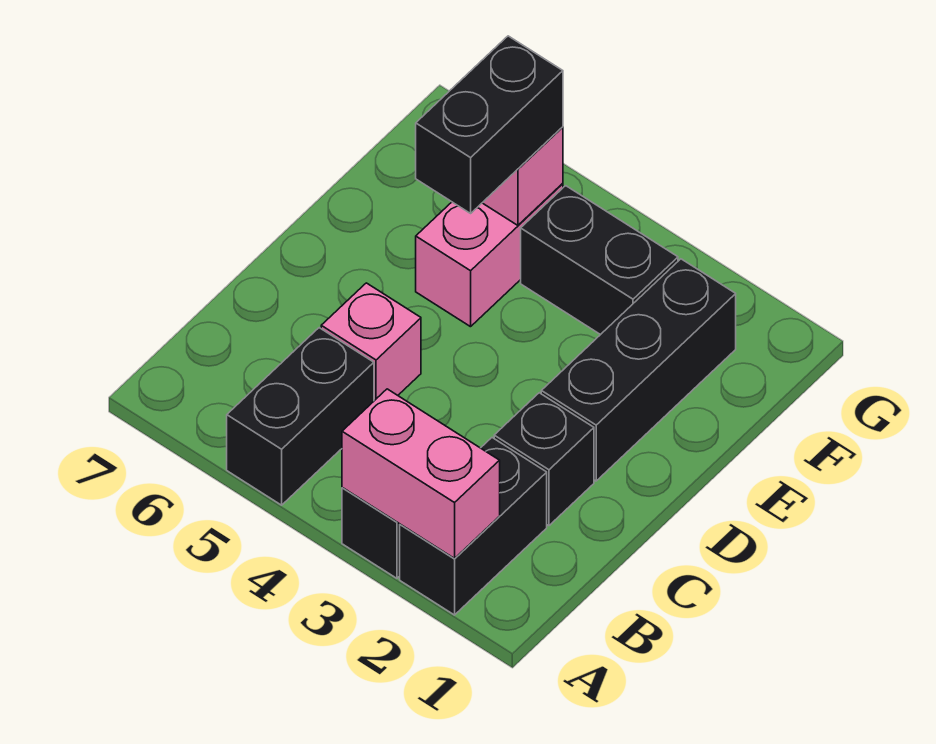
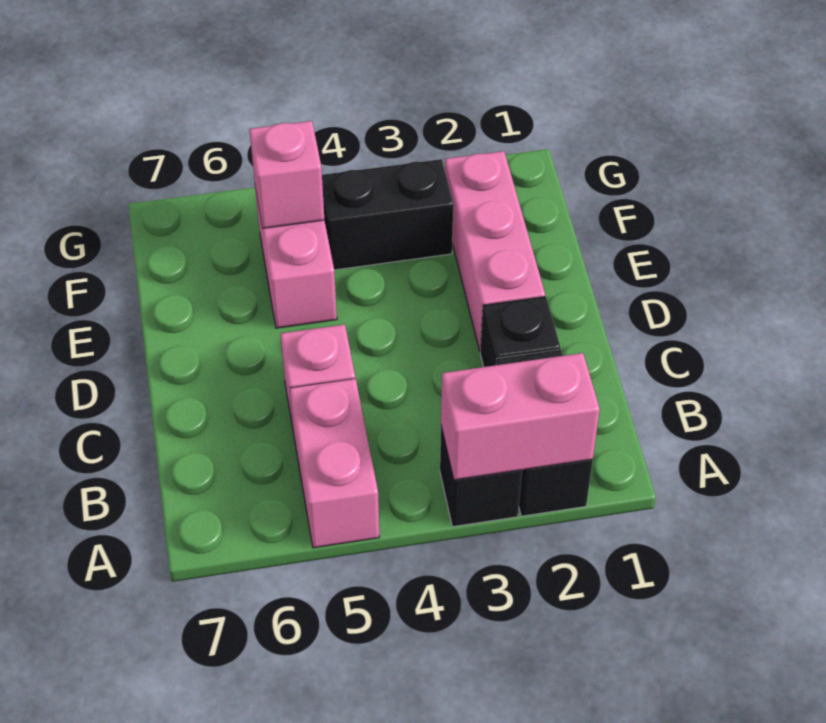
black brick A5:B5 level 1 -> pink brick A5:B5 level 1
black brick D2:F2 level 1 -> pink brick D2:F2 level 1
black brick E5:F5 level 3 -> none

